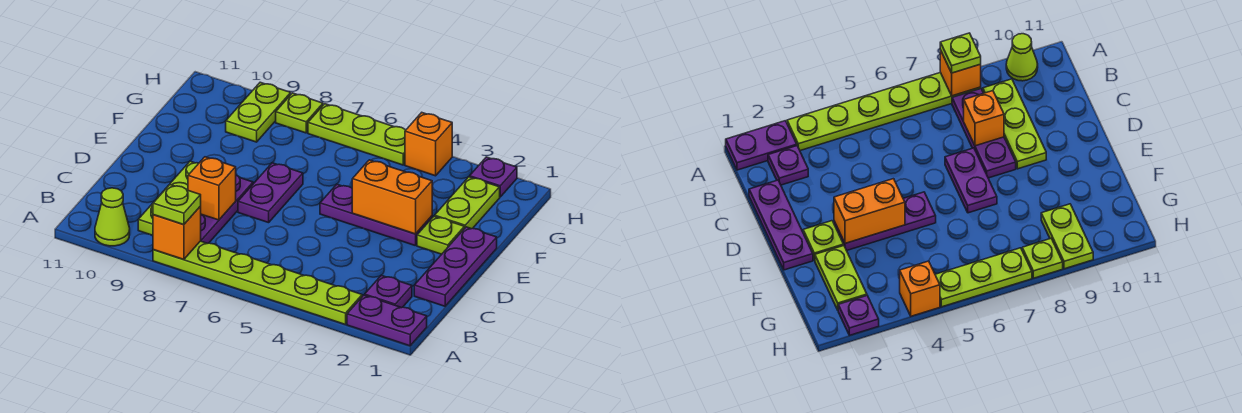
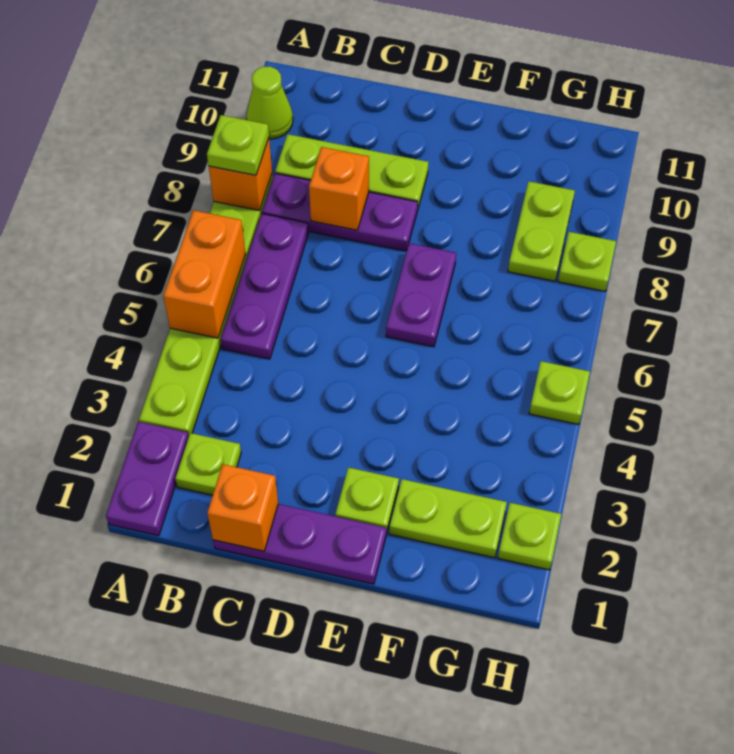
purple plate B2 level 1 -> lime plate B2 level 1
purple plate D7:E7 level 1 -> purple plate E6:E7 level 1
purple plate E3:E5 level 1 -> purple plate B5:B7 level 1
orange brick E3:E4 level 2 -> orange brick A5:A6 level 2
lime plate G9:H9 level 1 -> lime plate G8:G9 level 1
purple plate H2 level 1 -> lime plate H2 level 1
orange brick H4 level 1 -> orange brick C1 level 2
lime plate H5:H7 level 1 -> lime plate H5 level 1

